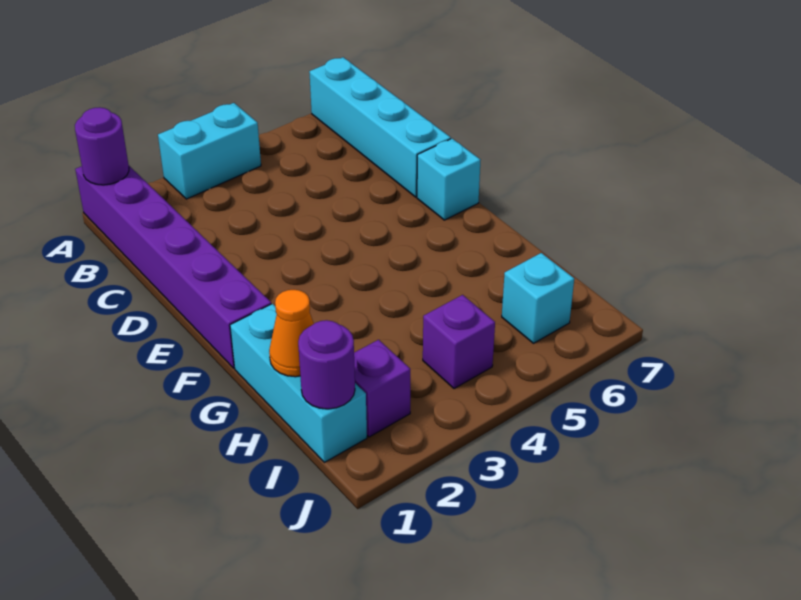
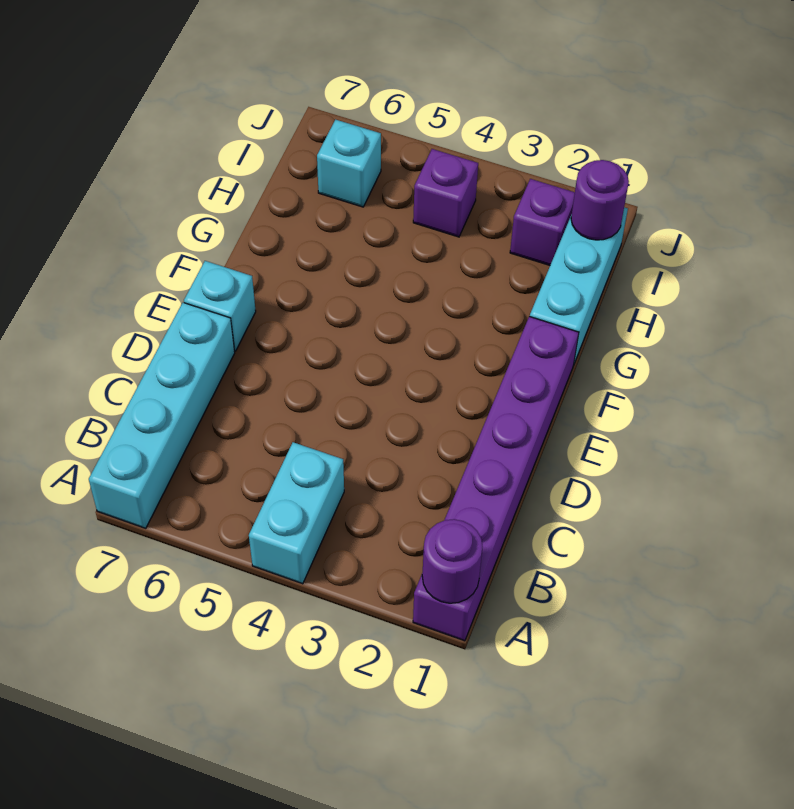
cyan brick A3:A4 level 1 -> cyan brick A4:B4 level 1
orange cone H1 level 2 -> none

